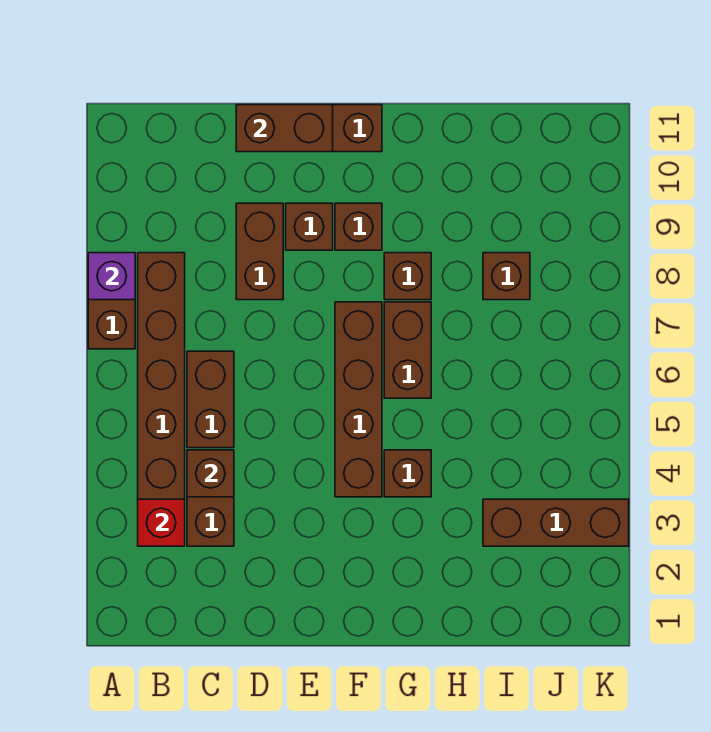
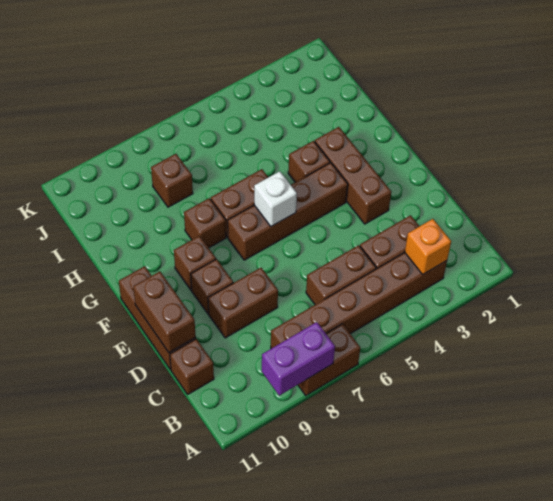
purple brick A8 level 2 -> purple brick A8:A9 level 2
red brick B3 level 2 -> orange brick B3 level 2
brown brick C4 level 2 -> brown brick C11 level 1
none -> white brick F6 level 2
brown brick I3:K3 level 1 -> brown brick E3:G3 level 1

